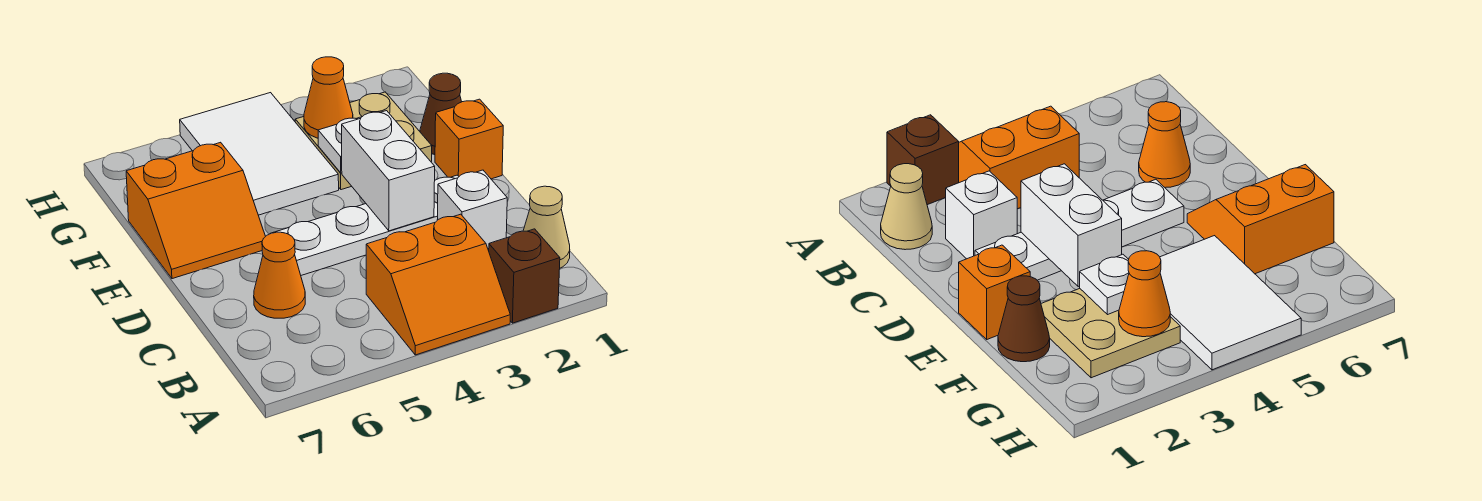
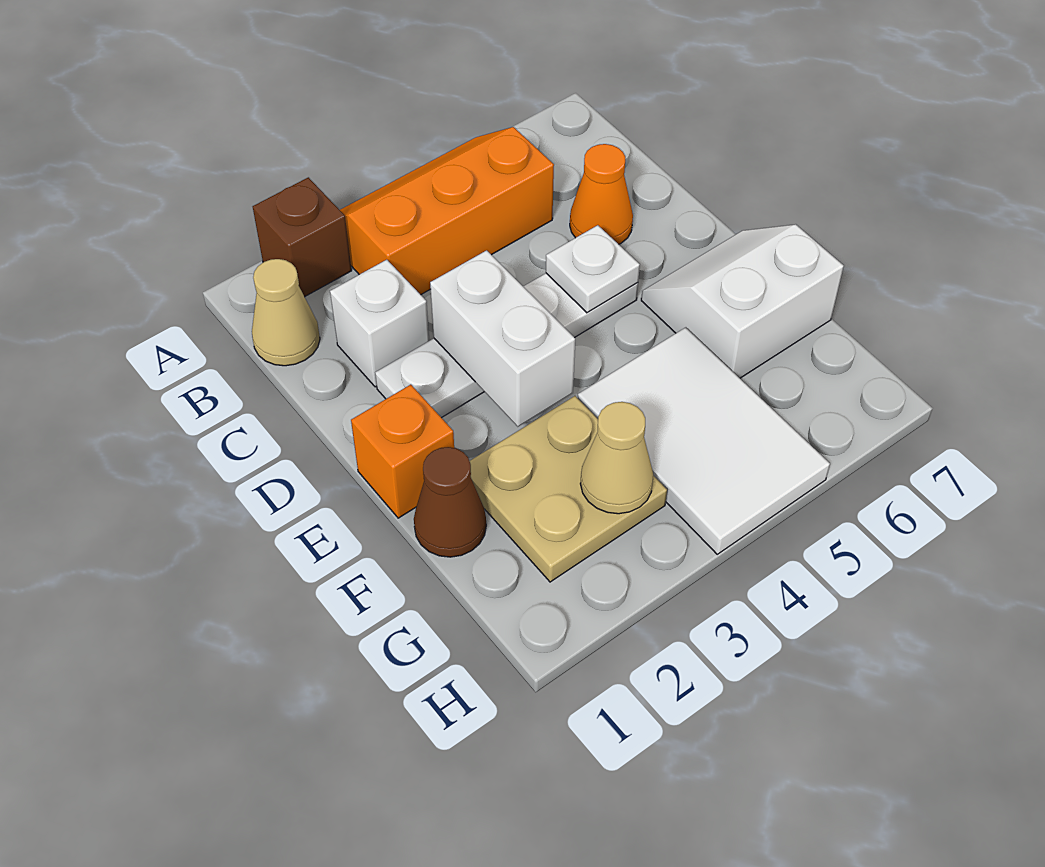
orange slope A3:B4 level 1 top B -> orange slope A3:B5 level 1 top B
orange slope E6:F7 level 1 top F -> white slope E6:F7 level 1 top F
white plate F3 level 2 -> white plate D5 level 2
orange cone G3 level 2 -> tan cone G3 level 2

